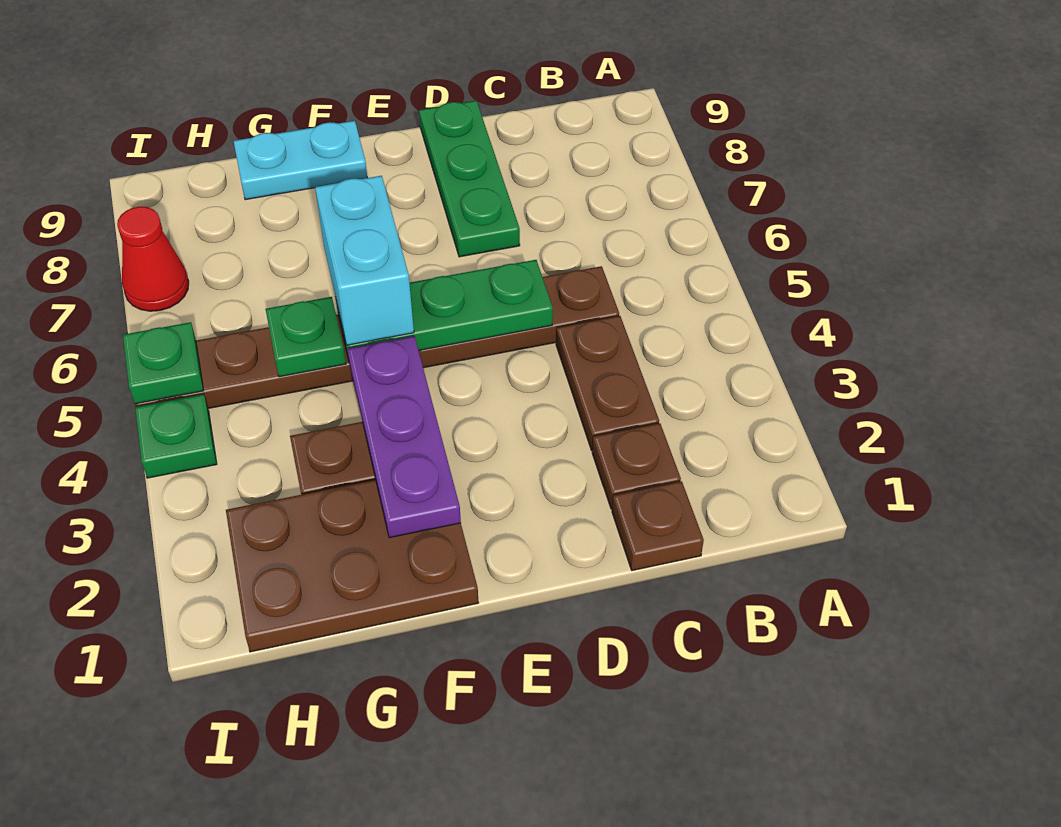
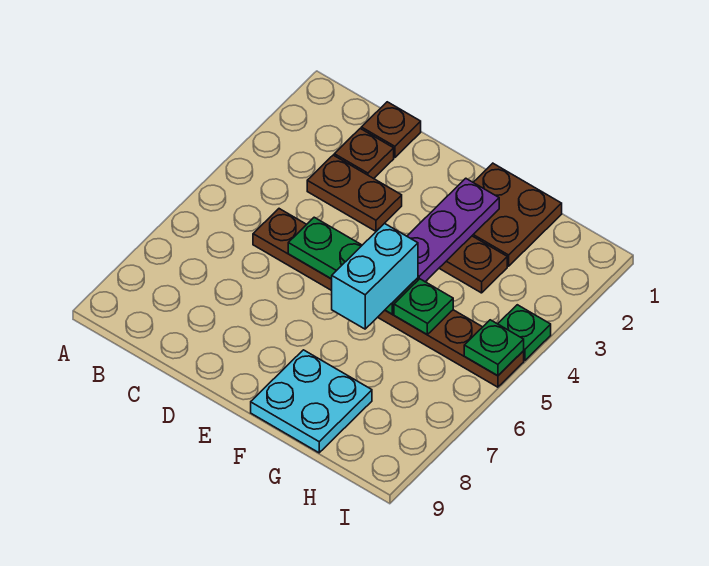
brown plate C3:C4 level 1 -> brown plate C3:D3 level 1
green plate D7:D9 level 1 -> none
brown plate F1:H2 level 1 -> brown plate F1:G2 level 1
cyan plate F9:G9 level 1 -> cyan plate F8:G9 level 1
red cone I7 level 1 -> none

